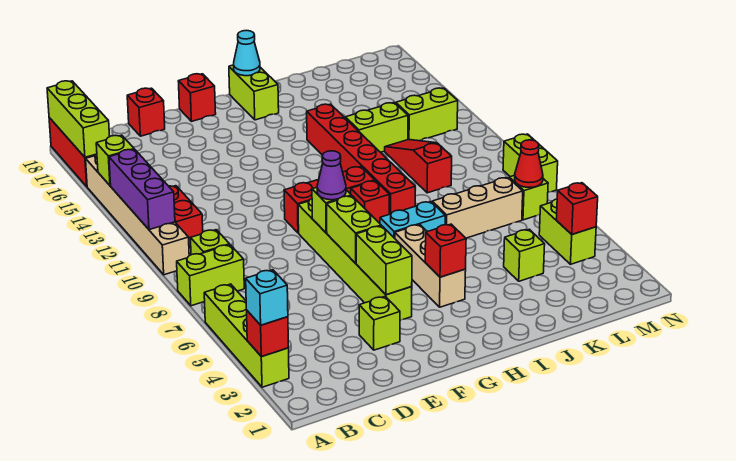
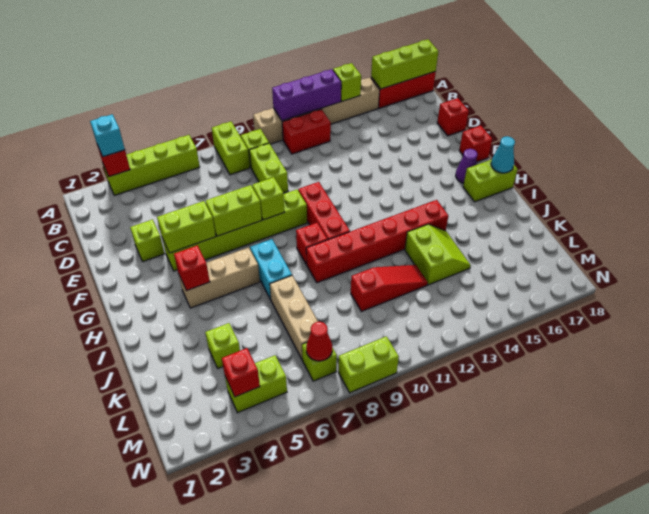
purple cone F8 level 3 -> purple cone G17 level 1
lime brick L13:M13 level 1 -> lime brick C9:D9 level 1

